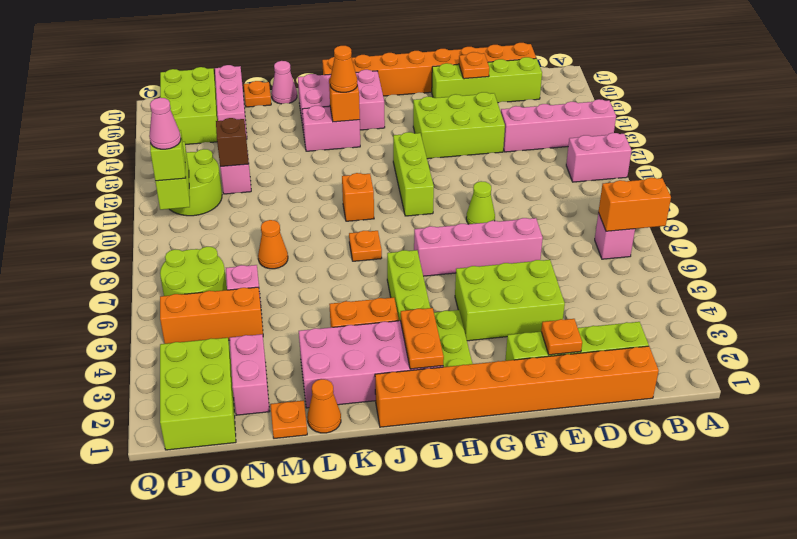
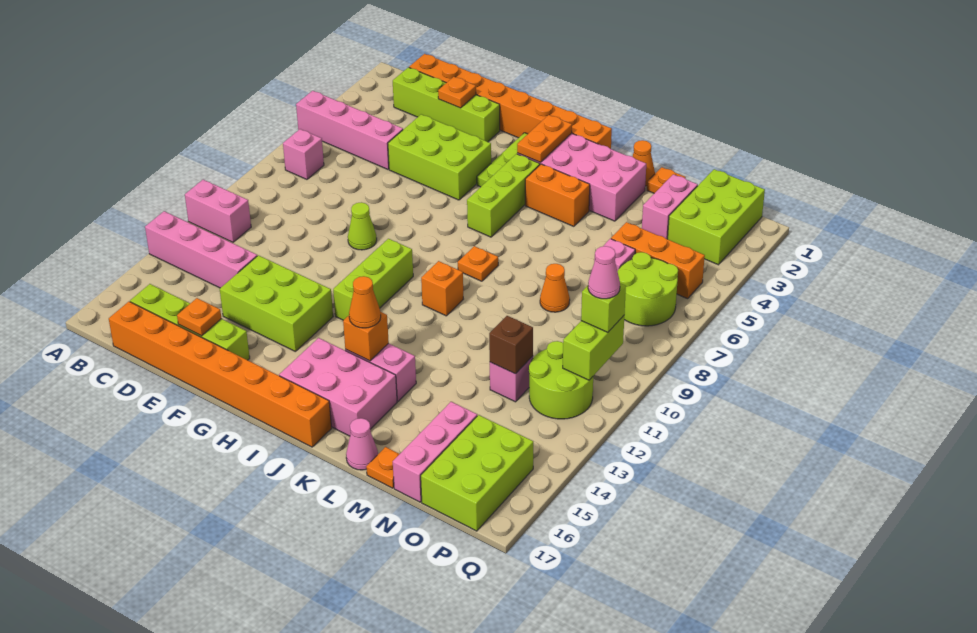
orange brick A7:B7 level 2 -> none
pink brick E7:H7 level 1 -> pink brick A5:D5 level 1

